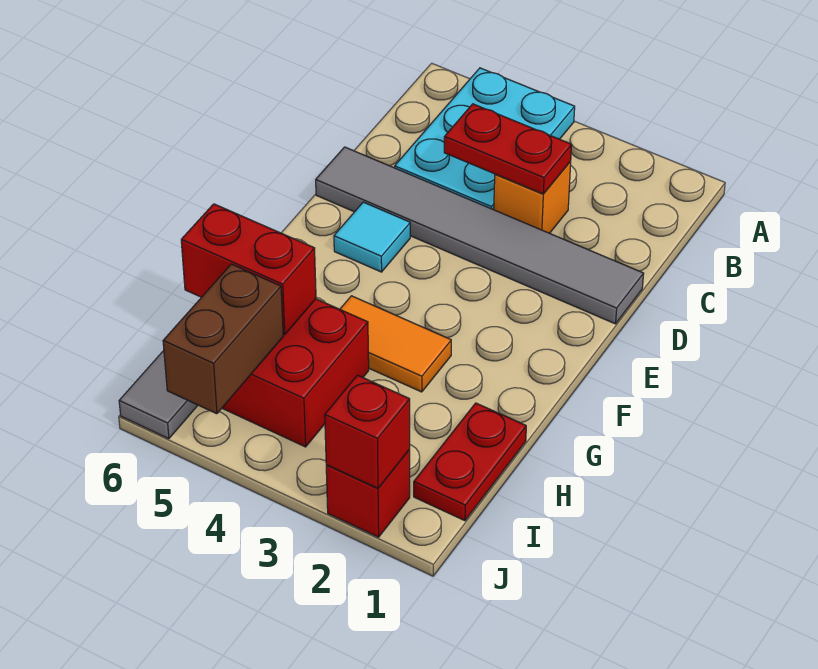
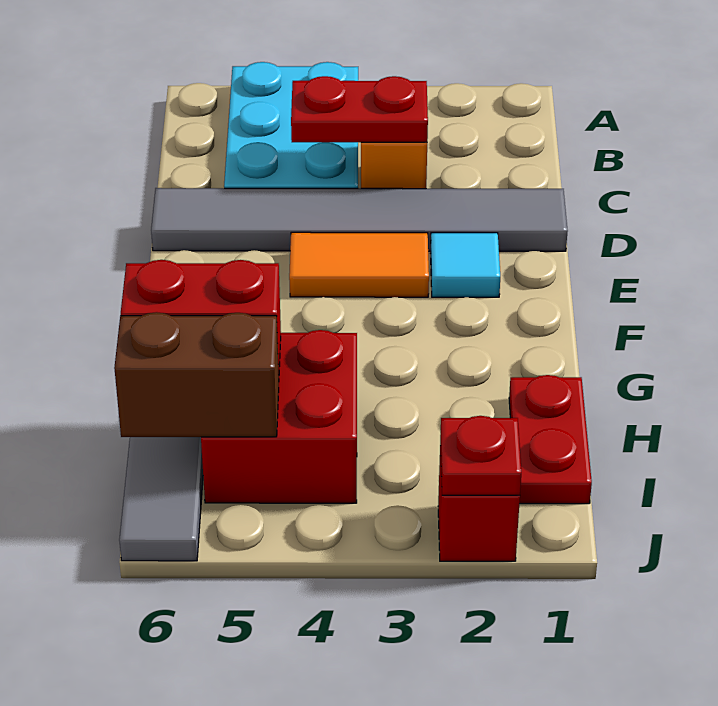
cyan tile E5 level 1 -> cyan tile E2 level 1
orange tile G3:G4 level 1 -> orange tile E3:E4 level 1
brown brick I5:J5 level 2 -> brown brick I5:I6 level 2
red brick J2 level 2 -> red plate J2 level 2

